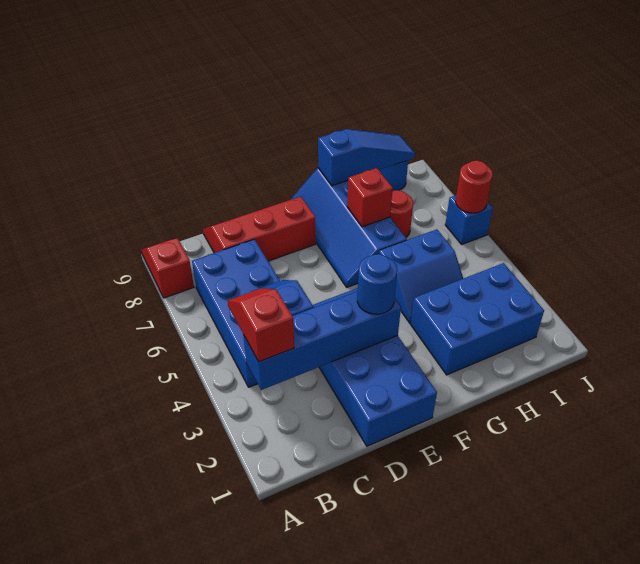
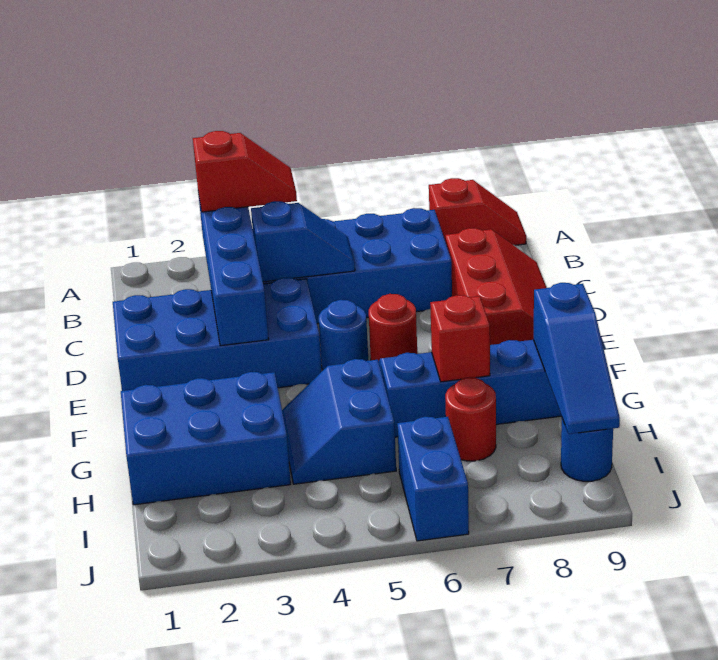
blue round brick E3 level 3 -> blue round brick E5 level 1
blue brick G2:I3 level 1 -> blue brick G1:H3 level 1
blue brick J6 level 1 -> blue brick I6:J6 level 1
red round brick J6 level 2 -> red round brick E6 level 1

